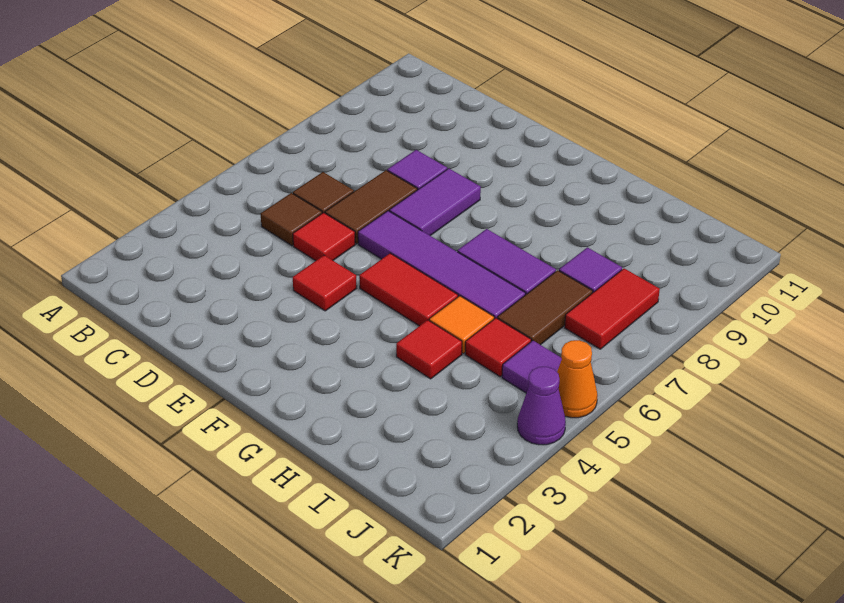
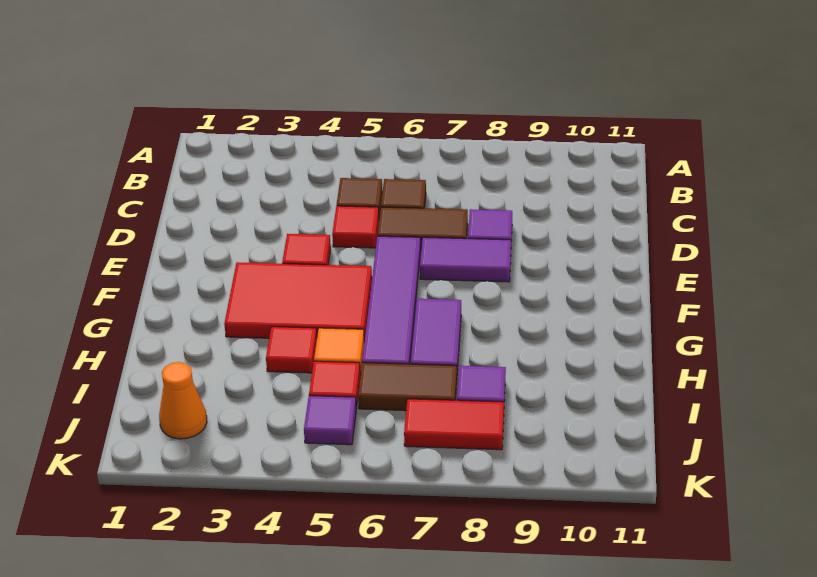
red tile F5:G5 level 1 -> red tile F3:G5 level 1
purple cone K4 level 1 -> none
orange cone K5 level 1 -> orange cone J2 level 1

